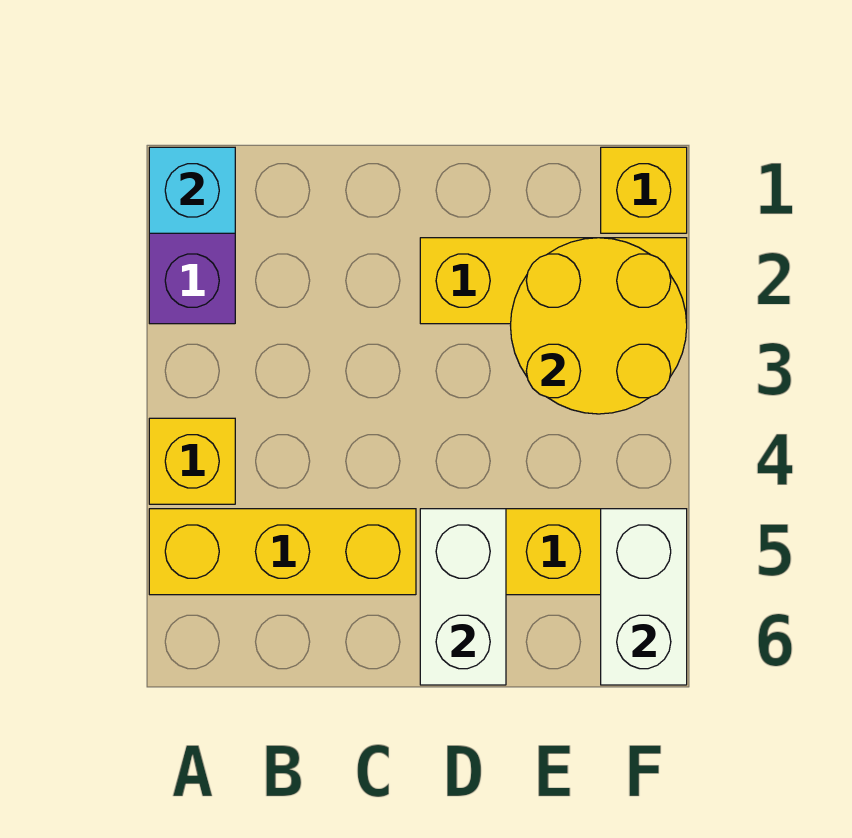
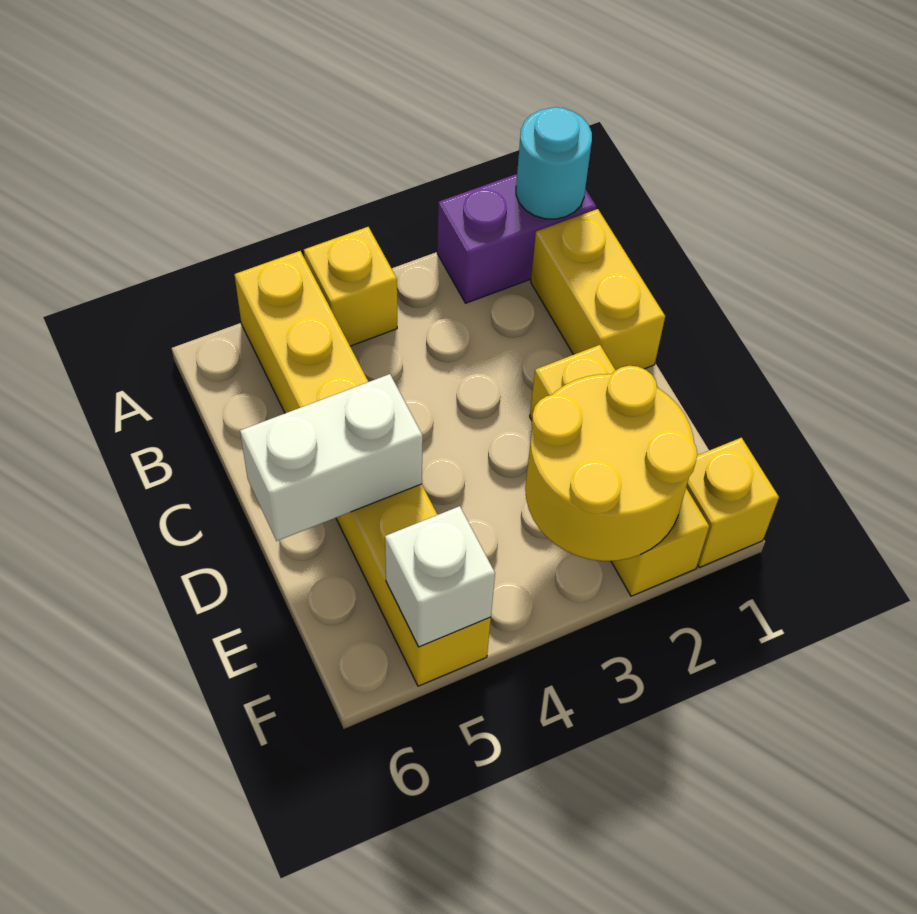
cyan brick A1 level 2 -> cyan round brick A1 level 2
none -> yellow brick B1:C1 level 1
white brick F5:F6 level 2 -> white brick F5 level 2

